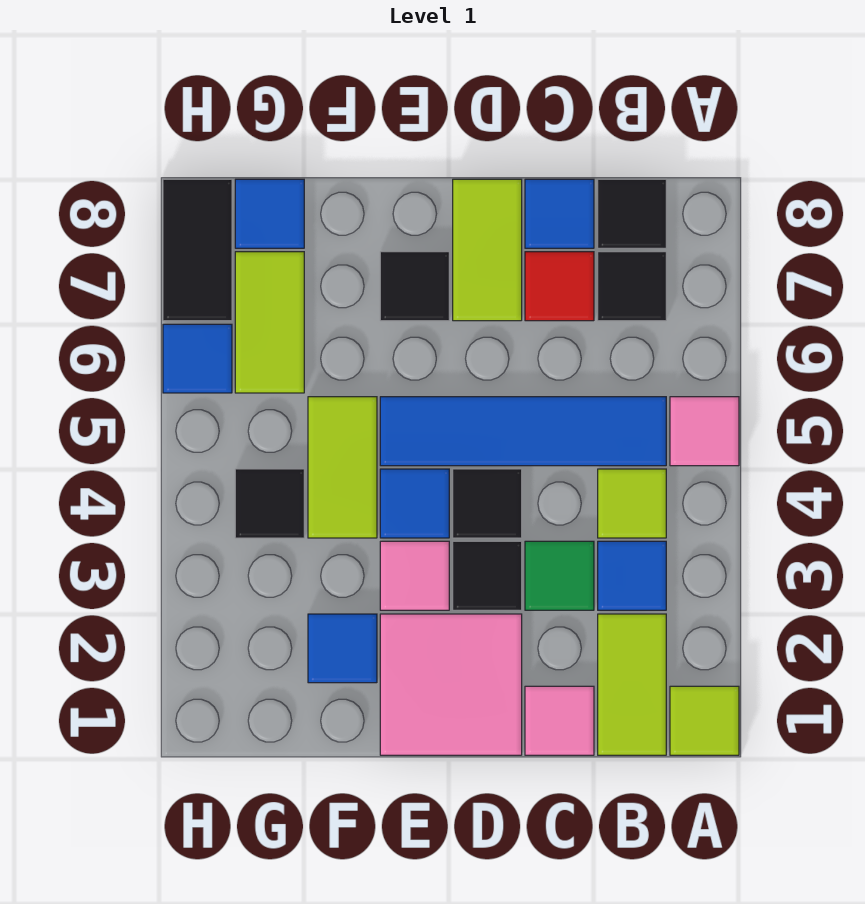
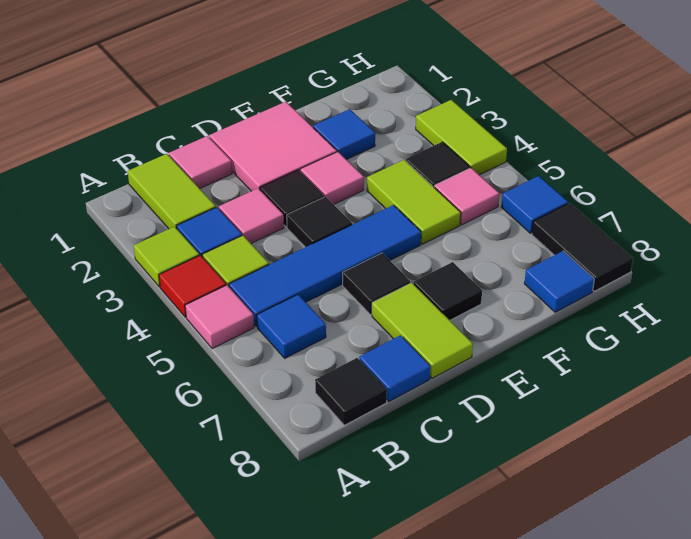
lime tile A1 level 1 -> lime tile A3 level 1
black tile B7 level 1 -> black tile D6 level 1
green tile C3 level 1 -> pink tile C3 level 1
red tile C7 level 1 -> red tile A4 level 1
blue tile E4 level 1 -> blue tile B6 level 1
none -> pink tile G5 level 1
lime tile G6:G7 level 1 -> lime tile H3:H4 level 1

